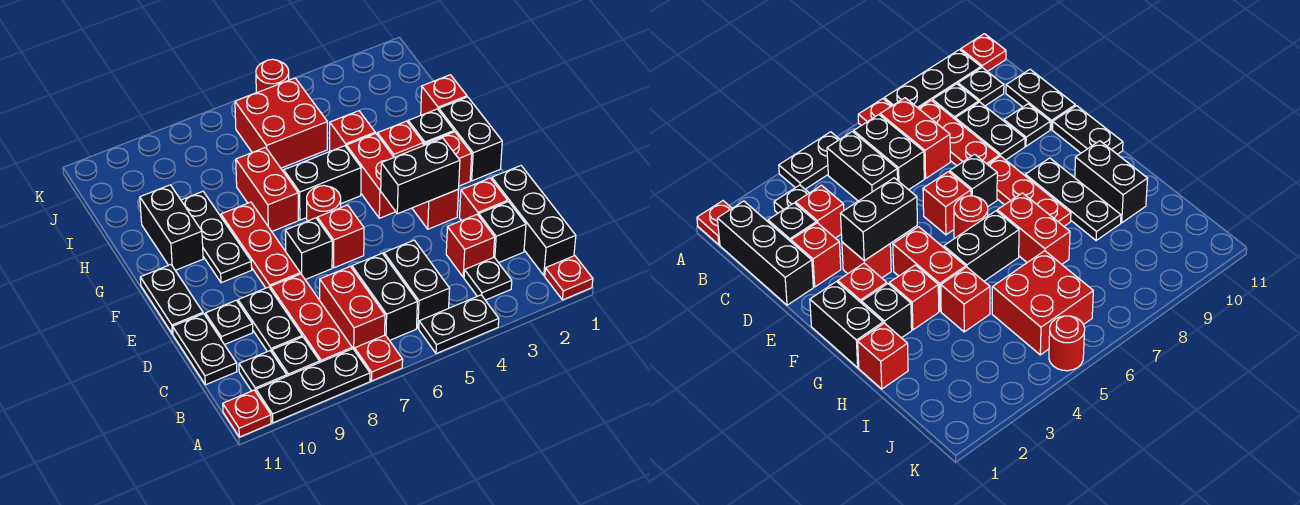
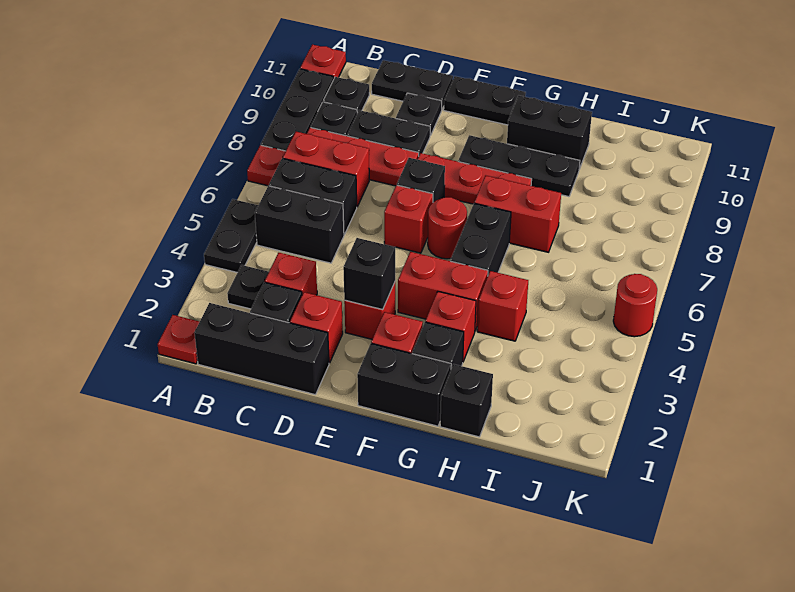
black brick E3:E4 level 2 -> black brick E3 level 2
red brick H1 level 1 -> black brick H1 level 1
red brick I5:J6 level 1 -> none

